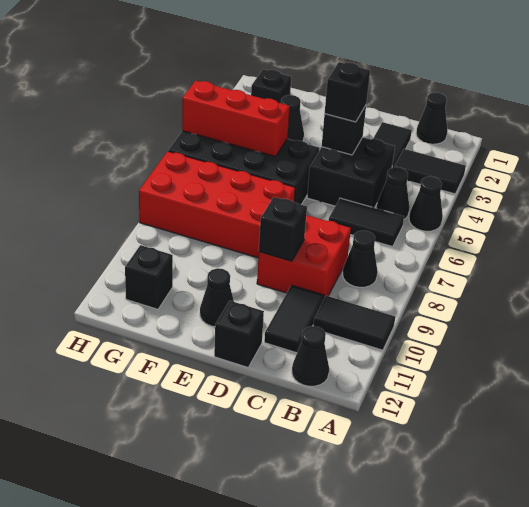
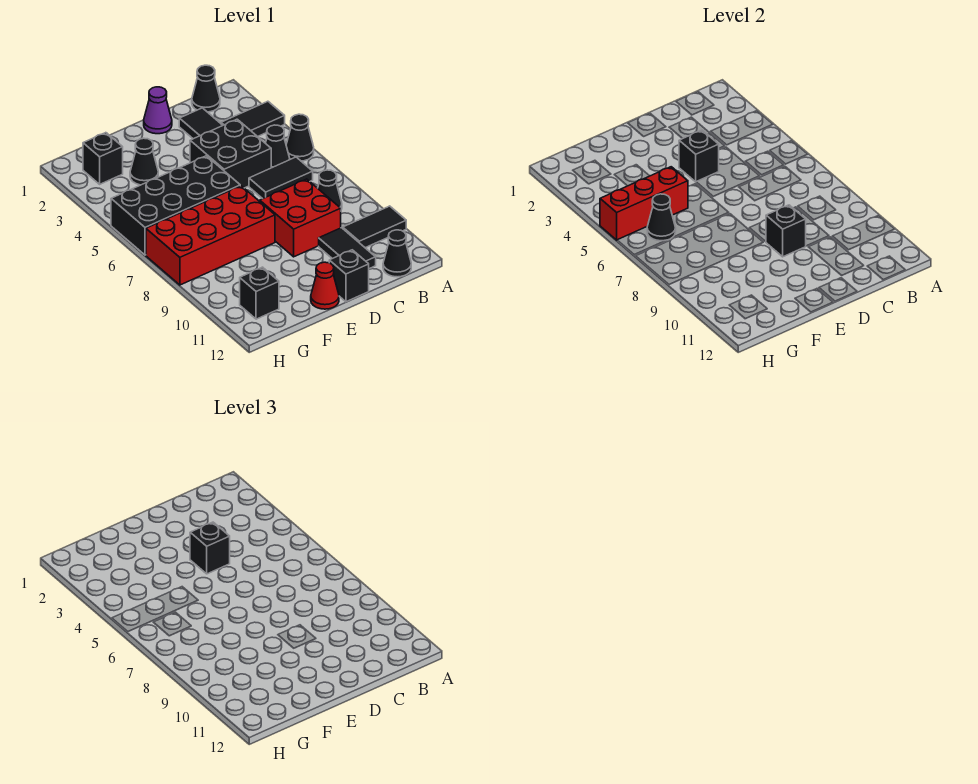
none -> purple cone D1 level 1
black cone E11 level 1 -> black cone G6 level 2
none -> red cone E12 level 1

